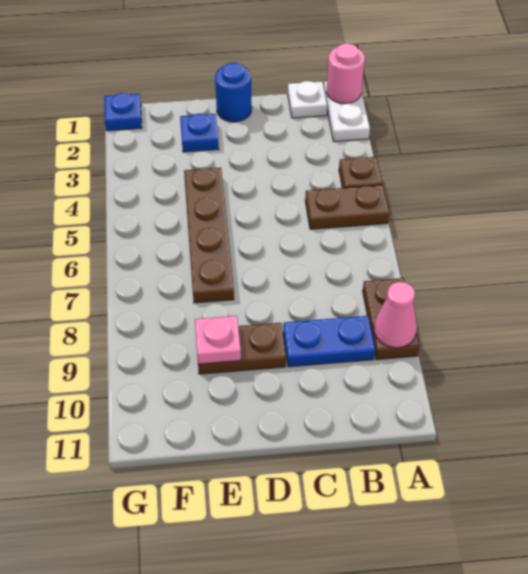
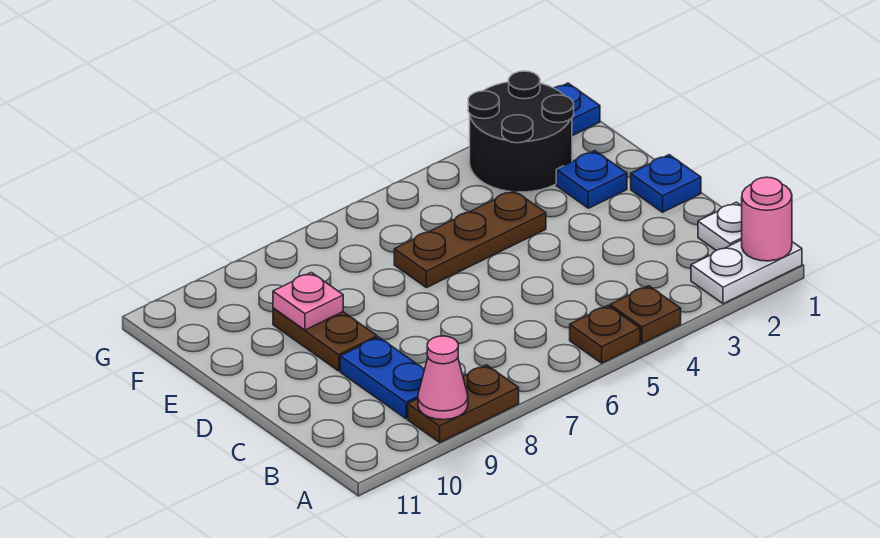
brown plate A5:B5 level 1 -> brown plate A5 level 1
blue round brick D1 level 1 -> blue plate D1 level 1
brown plate E4:E7 level 1 -> brown plate E4:E6 level 1
none -> black round brick F2:G3 level 1

